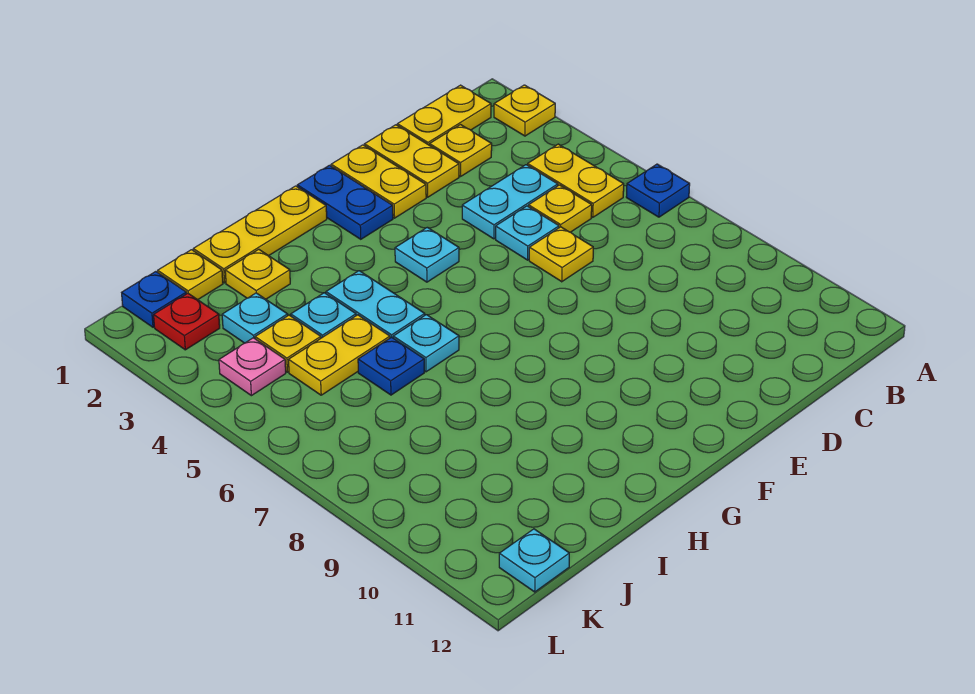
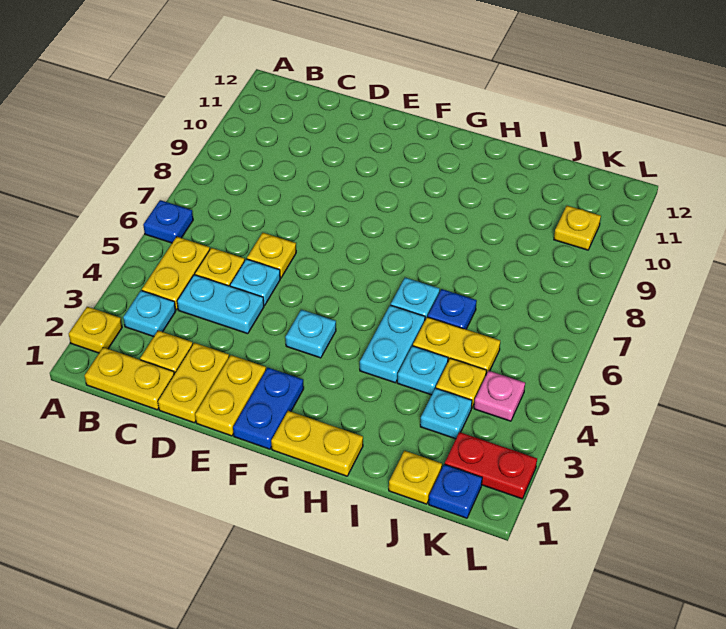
yellow plate G1:I1 level 1 -> yellow plate G1:H1 level 1
yellow plate I2 level 1 -> yellow plate K10 level 1
red plate K2 level 1 -> red plate K2:L2 level 1
cyan plate K12 level 1 -> cyan plate B3 level 1

